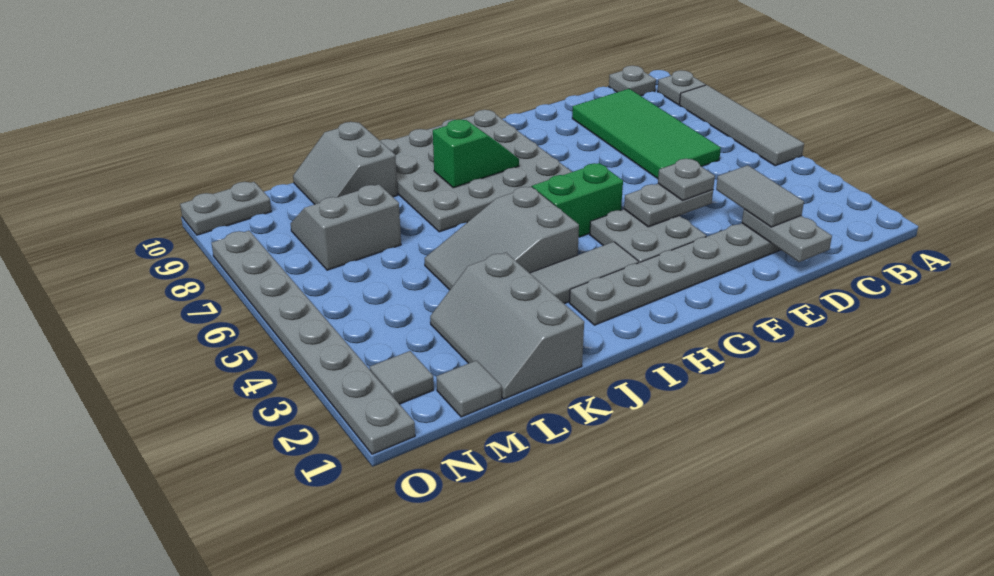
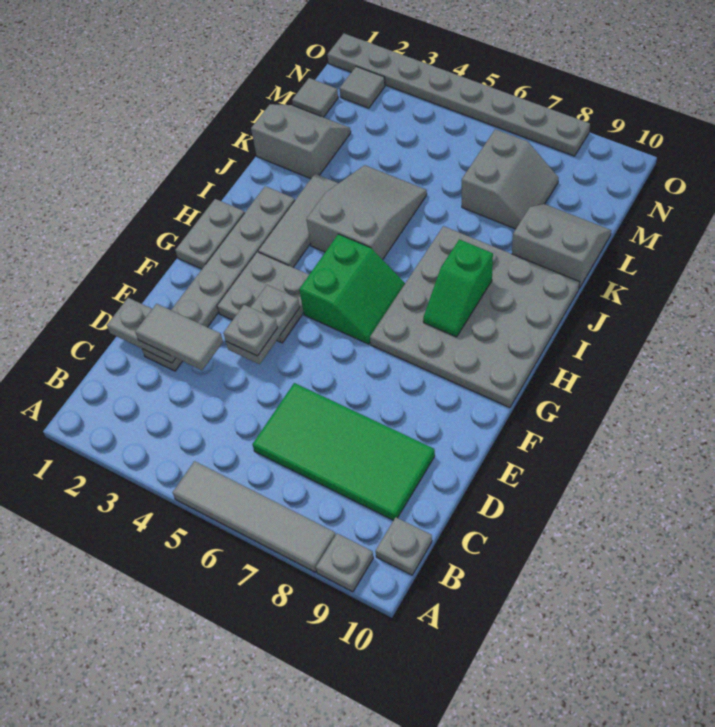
grey slope K1:L3 level 1 top K -> grey slope K1:L2 level 1 top K
grey plate N10:O10 level 1 -> grey plate G1:H1 level 1

